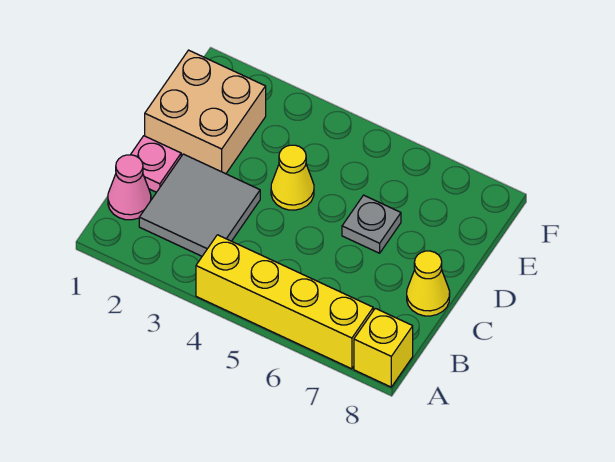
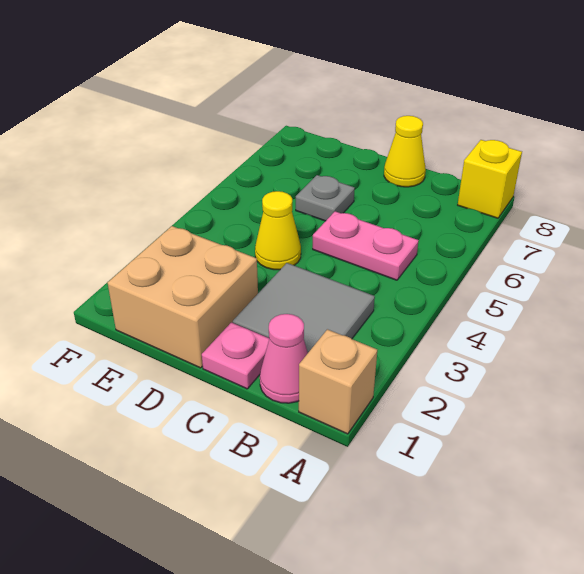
none -> tan brick A1 level 1
yellow brick A4:A7 level 1 -> none
none -> pink plate B5:C5 level 1

